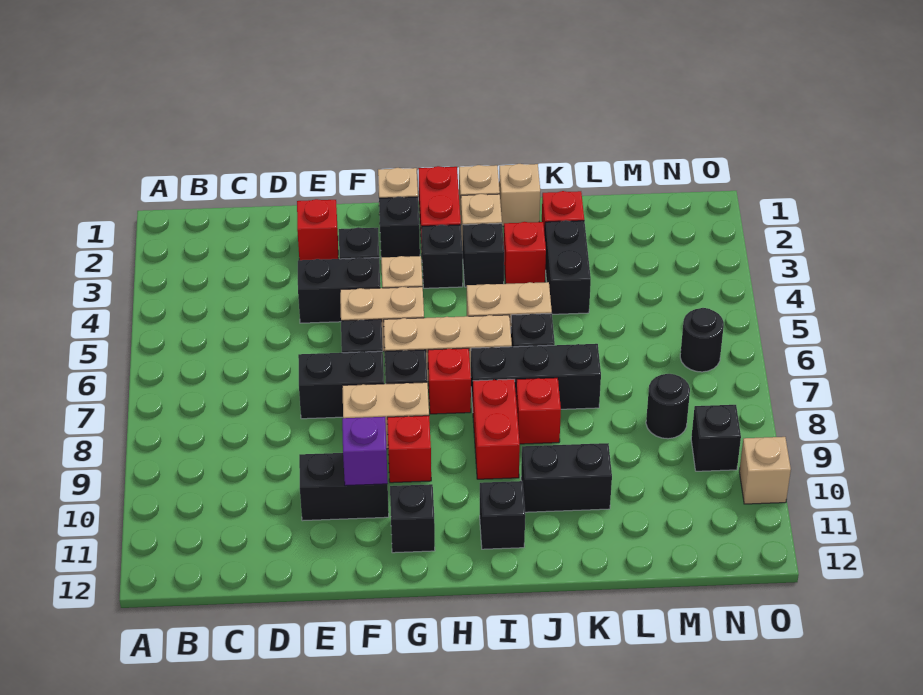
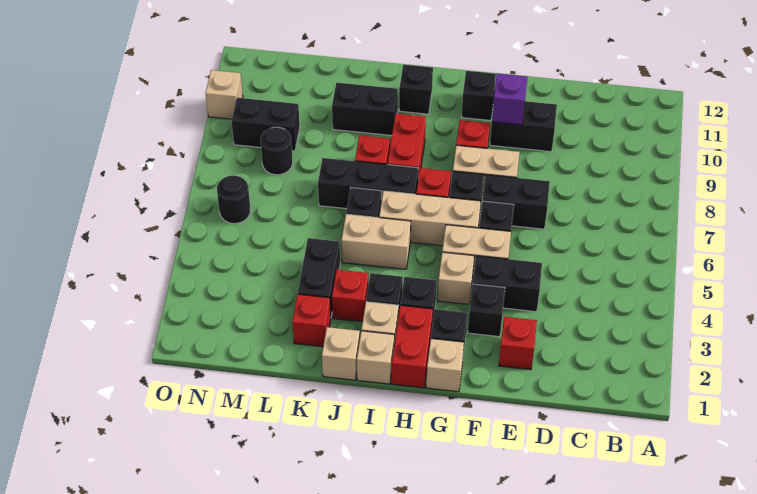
black brick N9 level 1 -> black brick M9:N9 level 1

